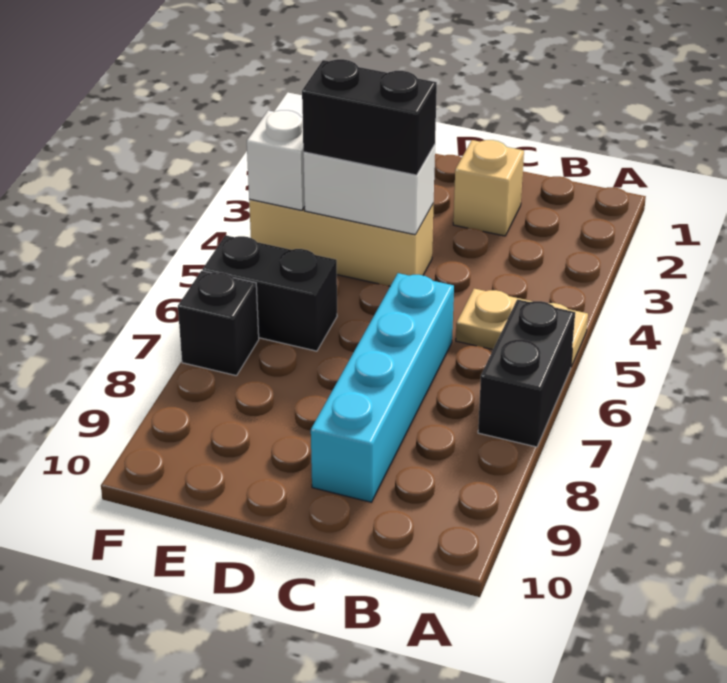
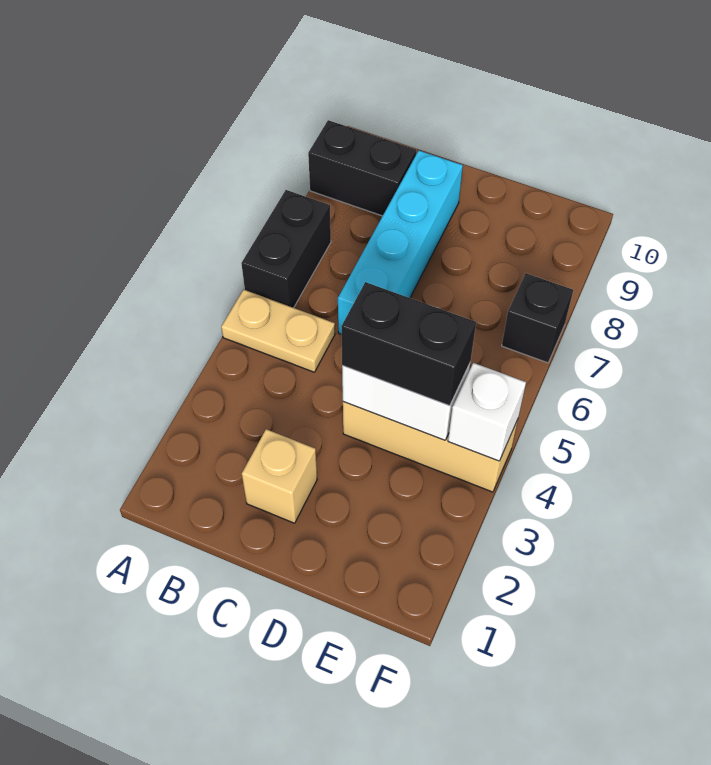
black brick E6:F6 level 1 -> black brick A9:B9 level 1

